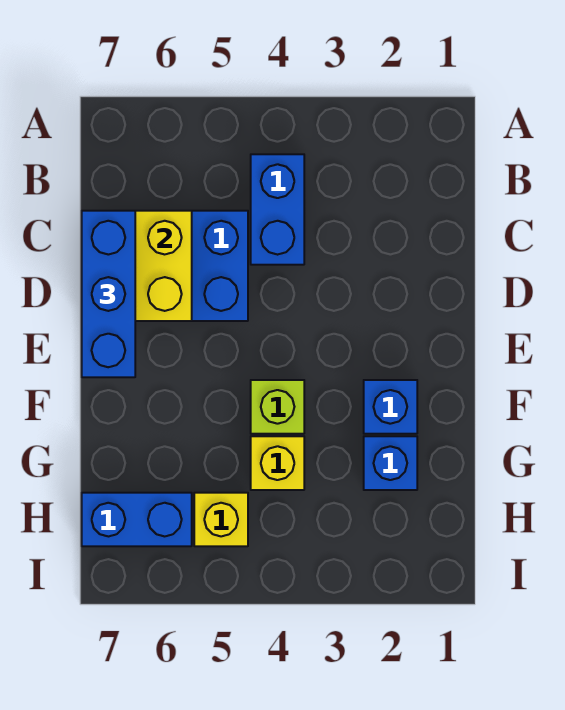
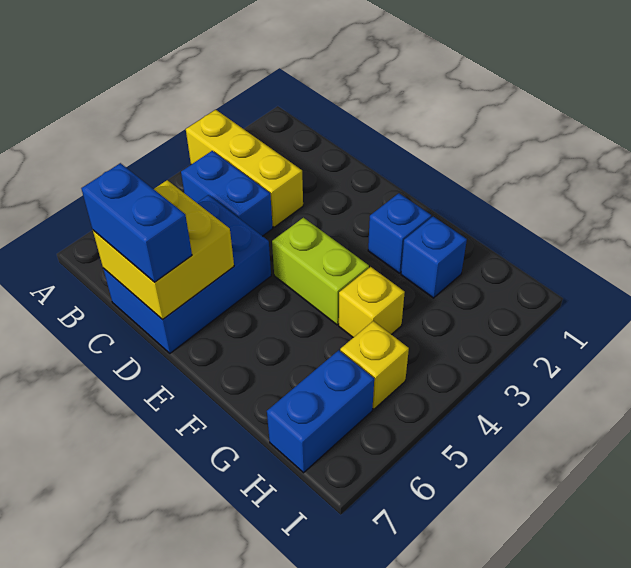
none -> yellow brick A3:C3 level 1
blue brick C7:E7 level 3 -> blue brick C7:D7 level 3
lime brick F4 level 1 -> lime brick E4:F4 level 1

